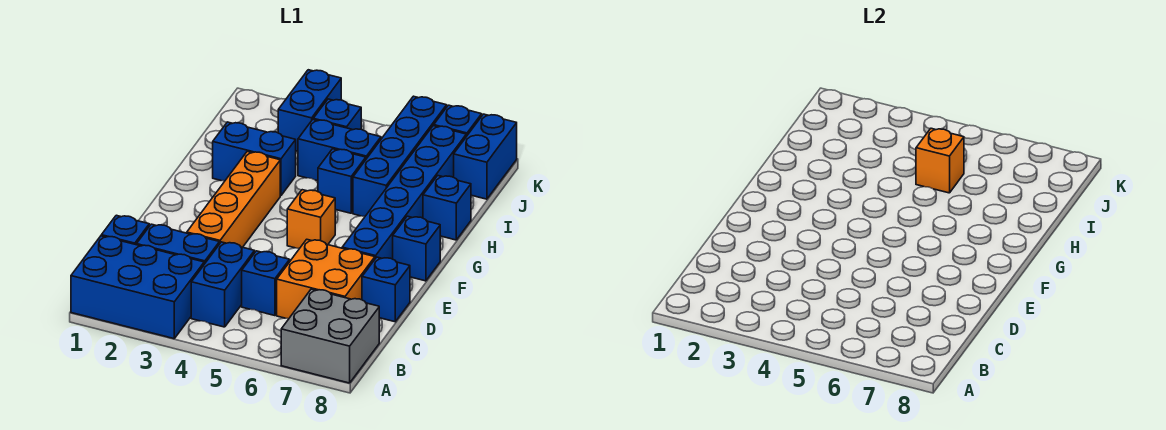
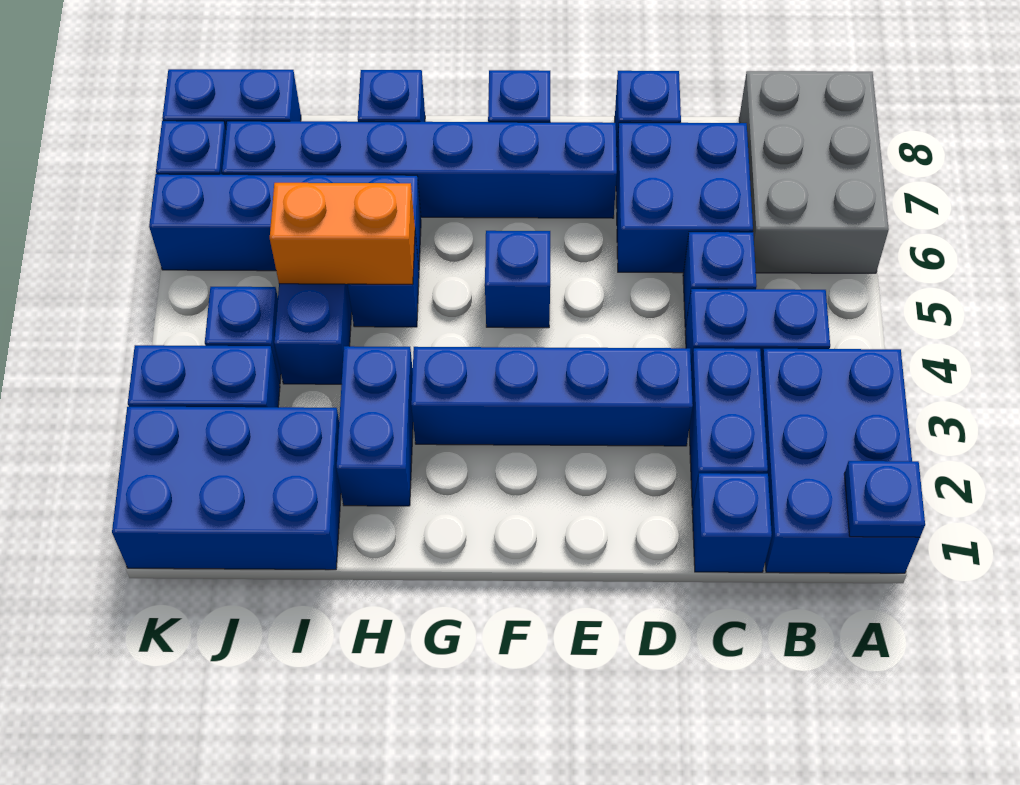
none -> blue plate A1 level 2
grey brick A7:B8 level 1 -> grey brick A6:B8 level 1
orange brick C6:D7 level 1 -> blue brick C6:D7 level 1
orange brick D3:G3 level 1 -> blue brick D3:G3 level 1
orange brick F5 level 1 -> blue brick F5 level 1
none -> blue brick I1:K2 level 1
orange brick I5 level 2 -> orange brick H5:I5 level 2

